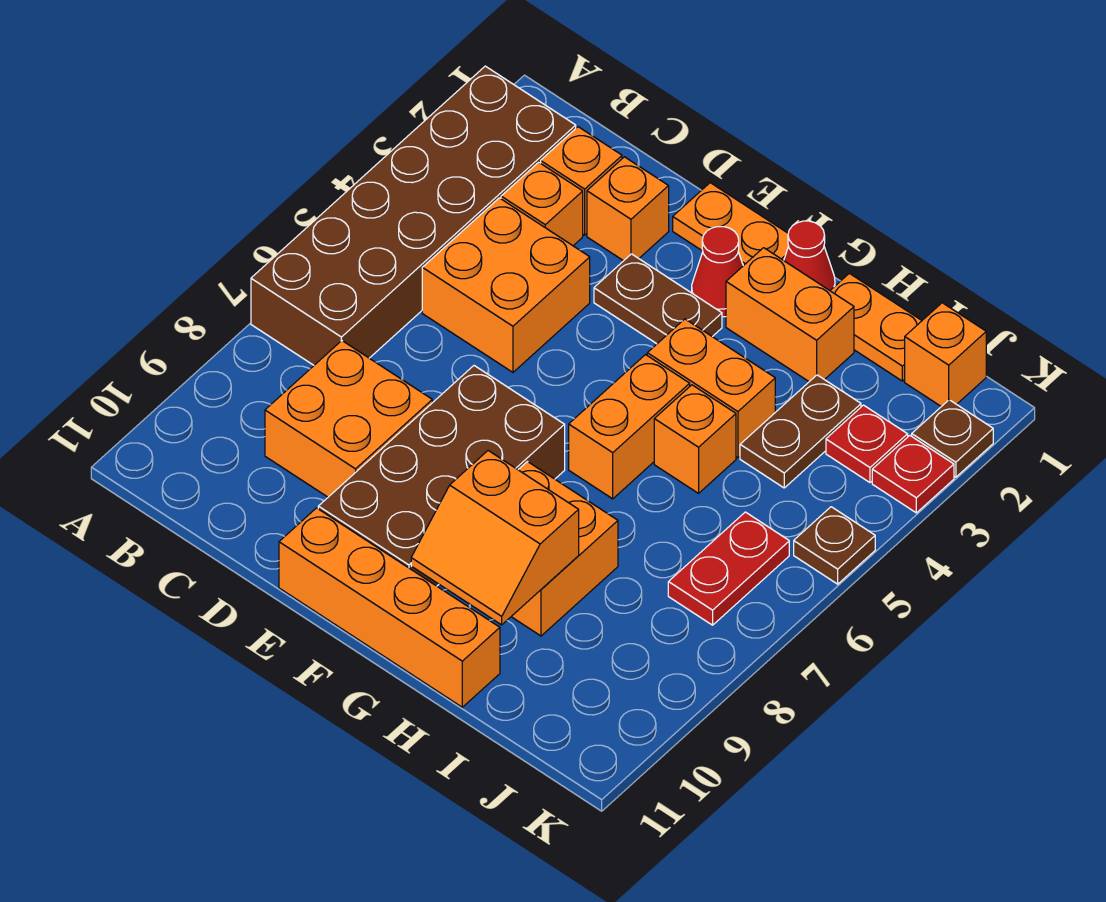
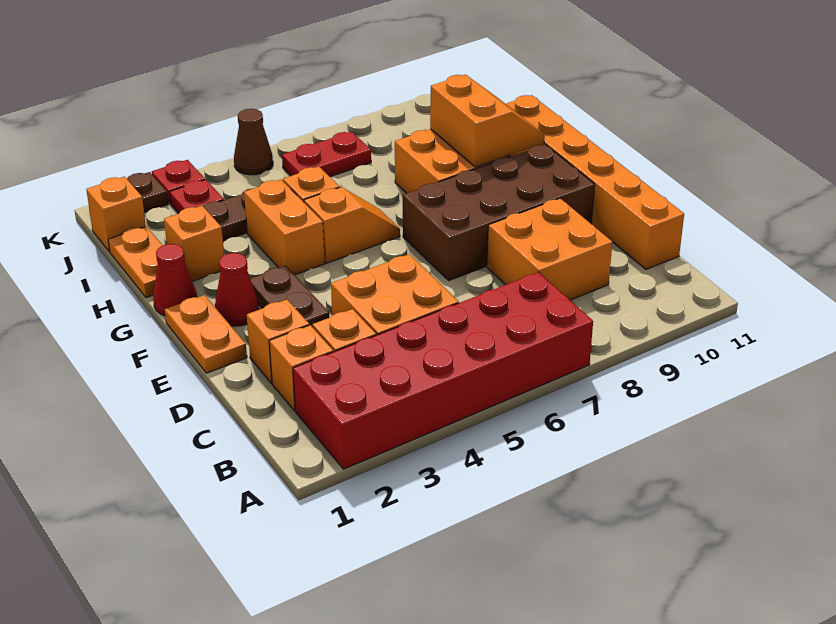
brown brick A2:B7 level 1 -> red brick A2:B7 level 1
orange brick E11:H11 level 1 -> orange brick C11:H11 level 1
orange brick G2:H2 level 1 -> orange brick H2 level 1
orange brick G5:G6 level 1 -> orange slope G5:G6 level 1 top 5
brown plate K5 level 1 -> brown cone K5 level 1

